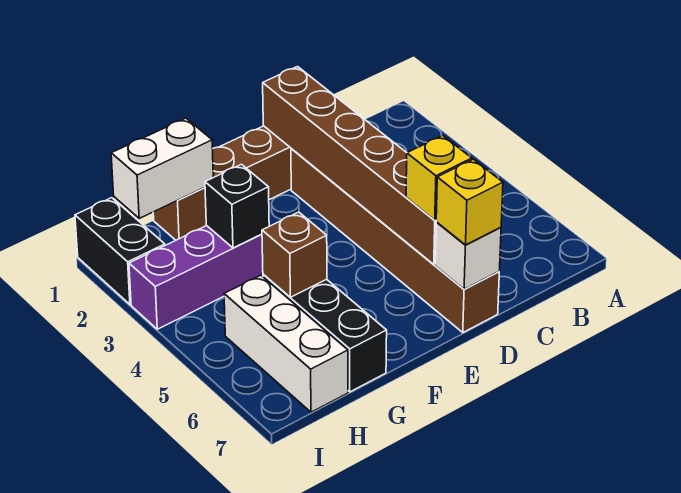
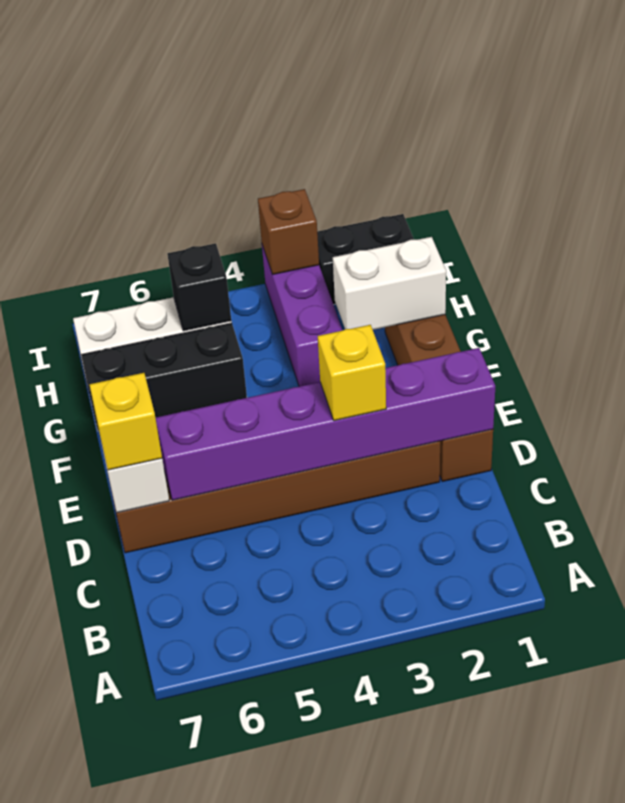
brown brick D1:D6 level 2 -> purple brick D1:D6 level 2
yellow brick D6 level 3 -> yellow brick D3 level 3
white brick G1:H1 level 2 -> white brick G1:G2 level 2
black brick G3 level 2 -> black brick H5 level 2
brown brick G5 level 2 -> brown brick I3 level 2

